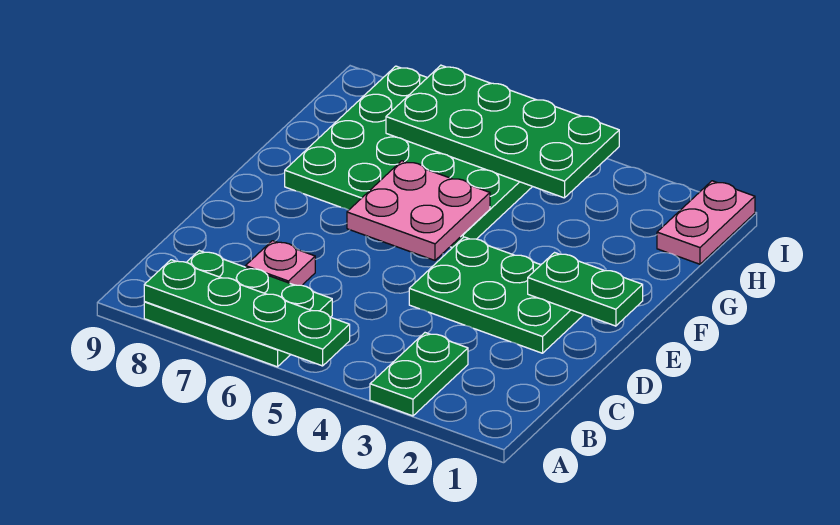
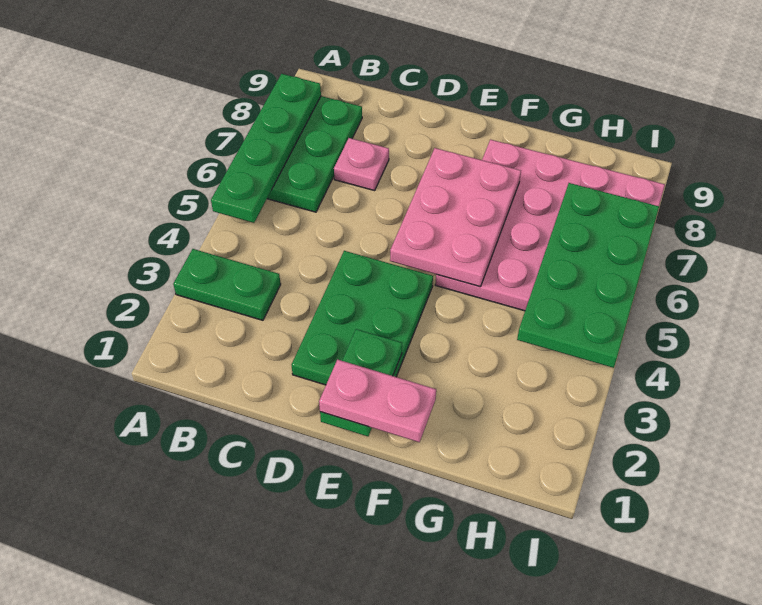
pink plate E5:F6 level 2 -> pink plate E5:F7 level 2
green plate F5:I8 level 1 -> pink plate F5:I8 level 1
pink plate H1:I1 level 1 -> pink plate E1:F1 level 3

